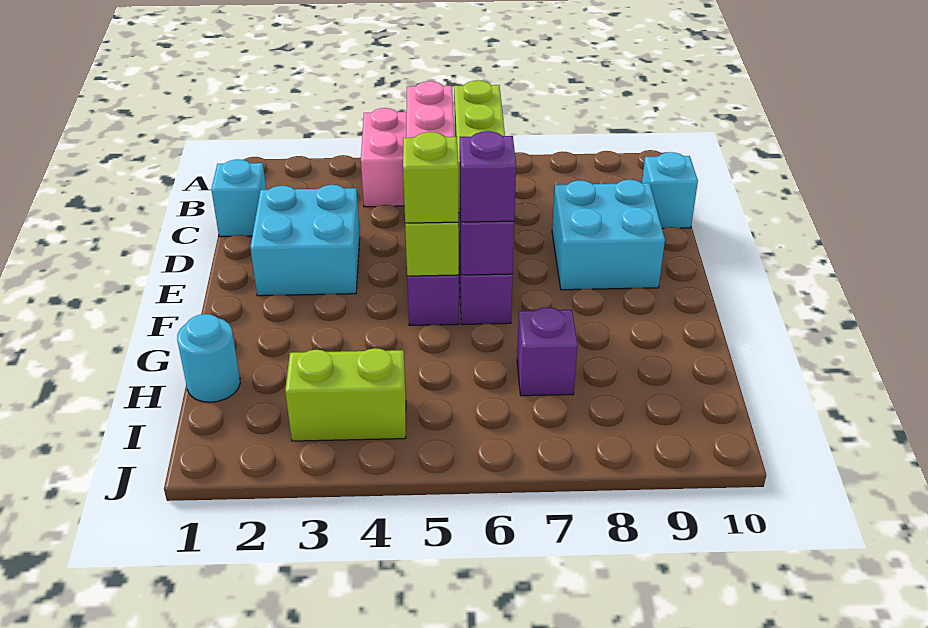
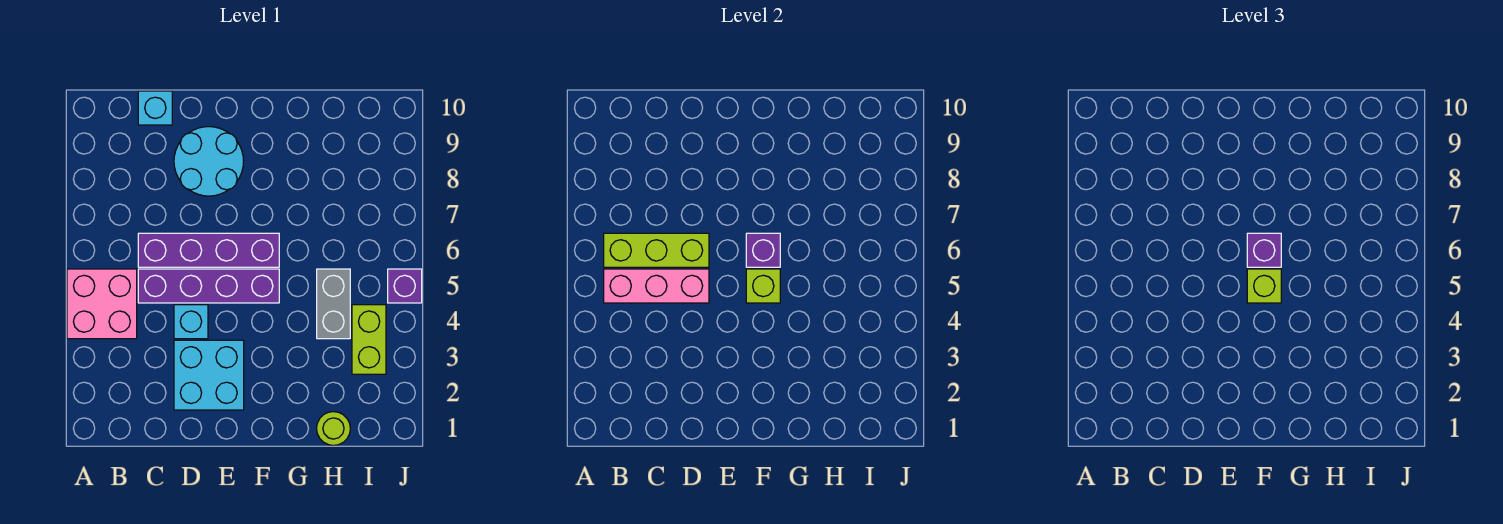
cyan brick C1 level 1 -> cyan brick D4 level 1
cyan brick D8:E9 level 1 -> cyan round brick D8:E9 level 1
cyan round brick H1 level 1 -> lime round brick H1 level 1
none -> grey brick H4:H5 level 1
purple brick H7 level 1 -> purple brick J5 level 1

